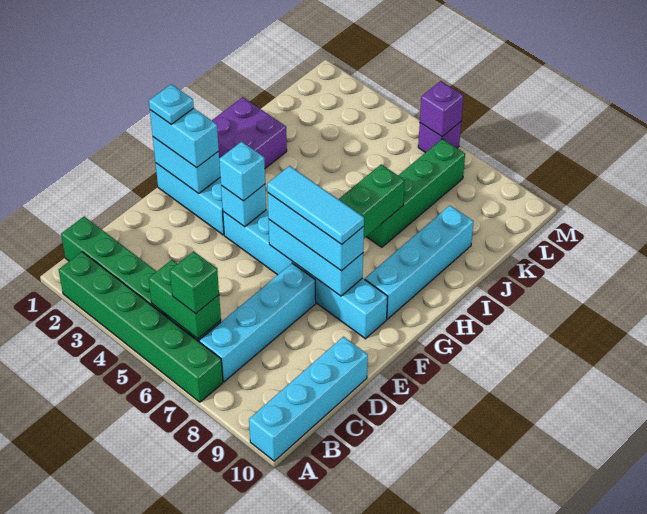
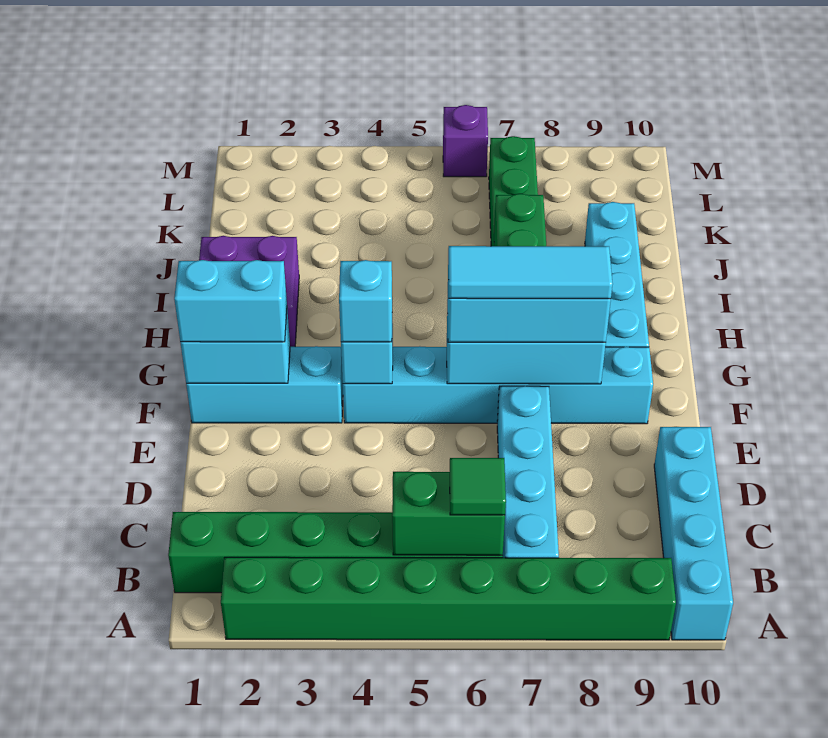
green brick A2:A7 level 1 -> green brick A2:A9 level 1
green brick B6 level 3 -> green tile B6 level 3
cyan plate F1 level 4 -> none
purple brick M6 level 2 -> none

